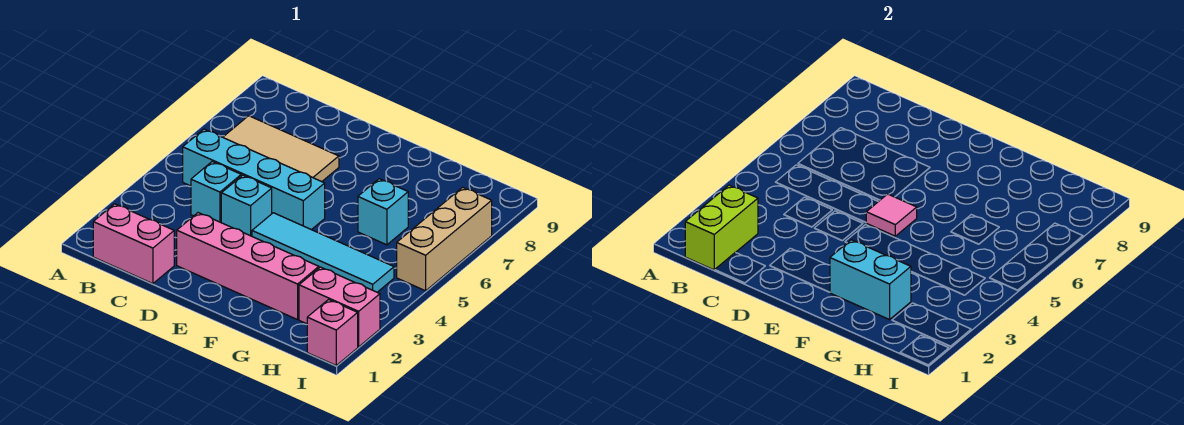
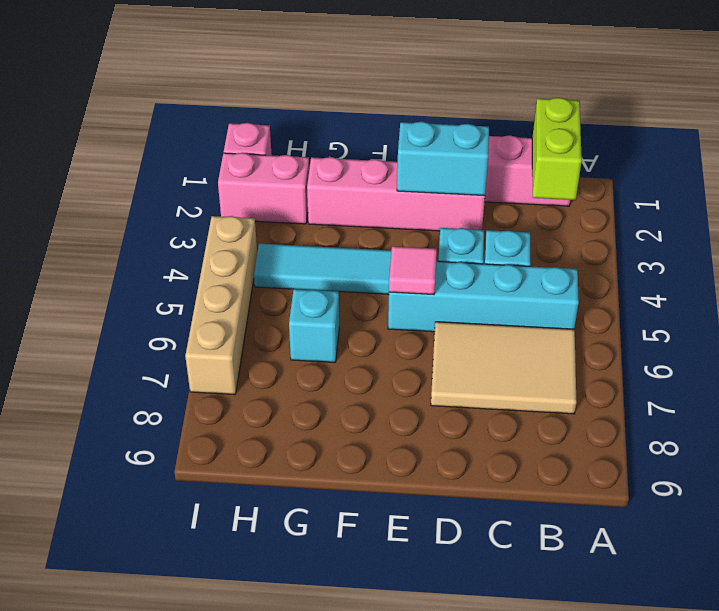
cyan brick F2:G2 level 2 -> cyan brick D2:E2 level 2
tan brick I5:I7 level 1 -> tan brick I4:I7 level 1

